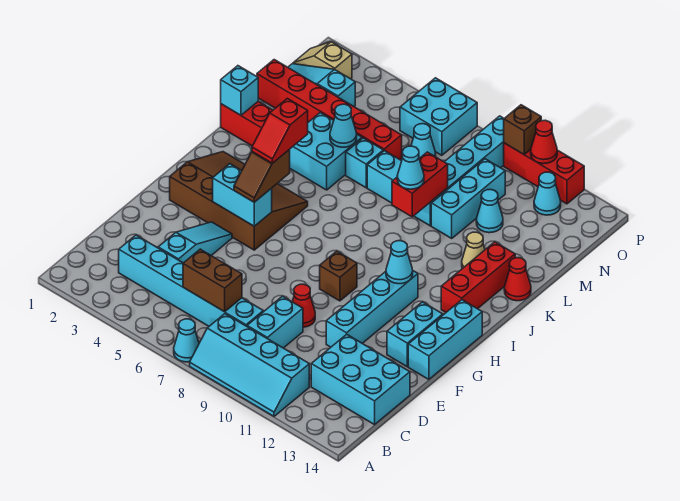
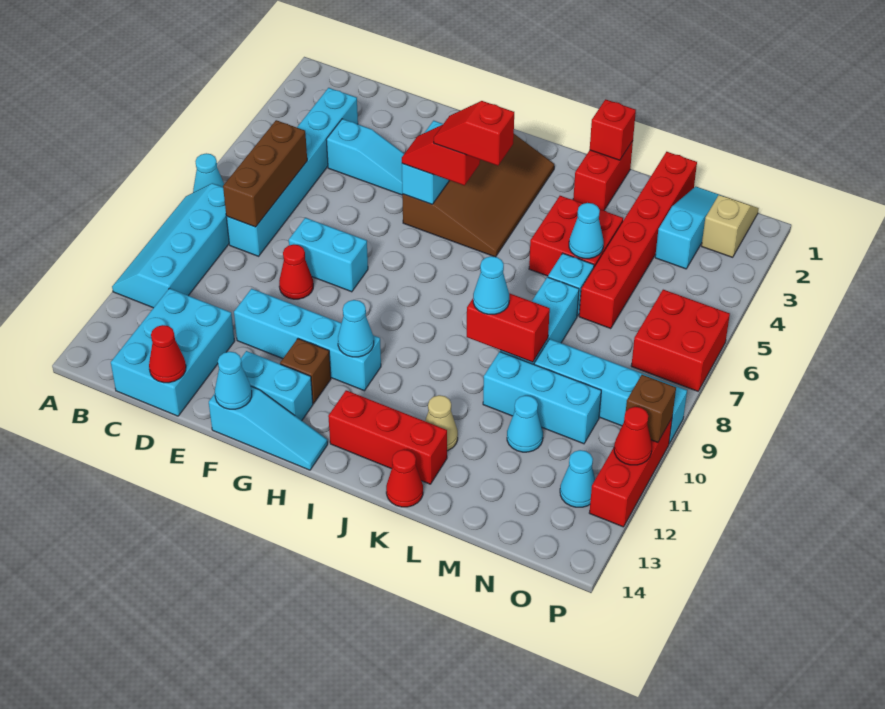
brown brick C6:C7 level 2 -> brown brick C6:C8 level 2
cyan brick C9:D9 level 1 -> cyan brick E8:F8 level 1
none -> red cone D14 level 2
cyan brick F14:H14 level 1 -> cyan slope F14:H14 level 1 top F
brown slope G5:H5 level 3 top H -> red slope G5:H5 level 3 top H
brown brick G9 level 1 -> brown brick G12 level 1
cyan brick K1 level 2 -> red brick K1 level 2
cyan brick K4:L5 level 1 -> red brick K4:L5 level 1
cyan cone N7 level 1 -> cyan cone F14 level 2
cyan brick O6:P7 level 1 -> red brick O6:P7 level 1

